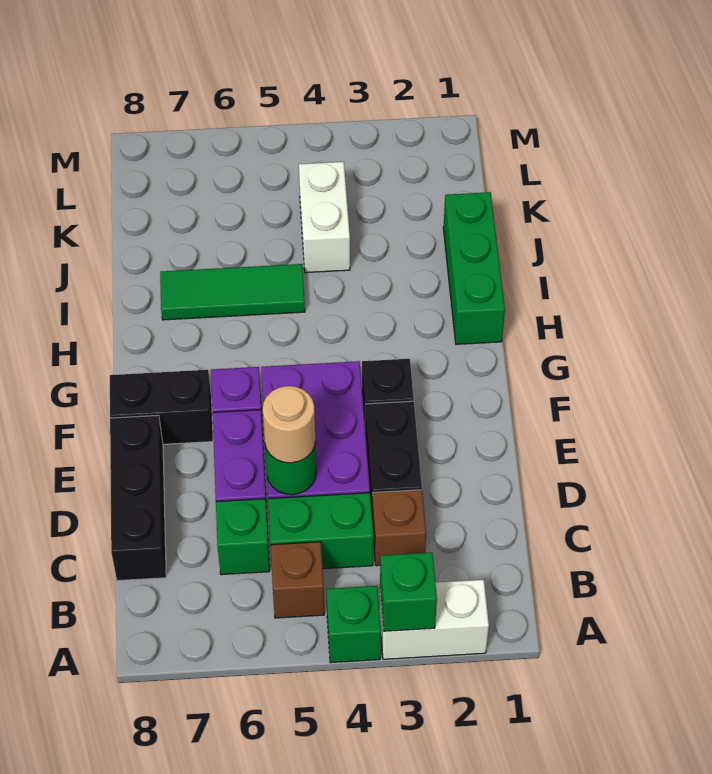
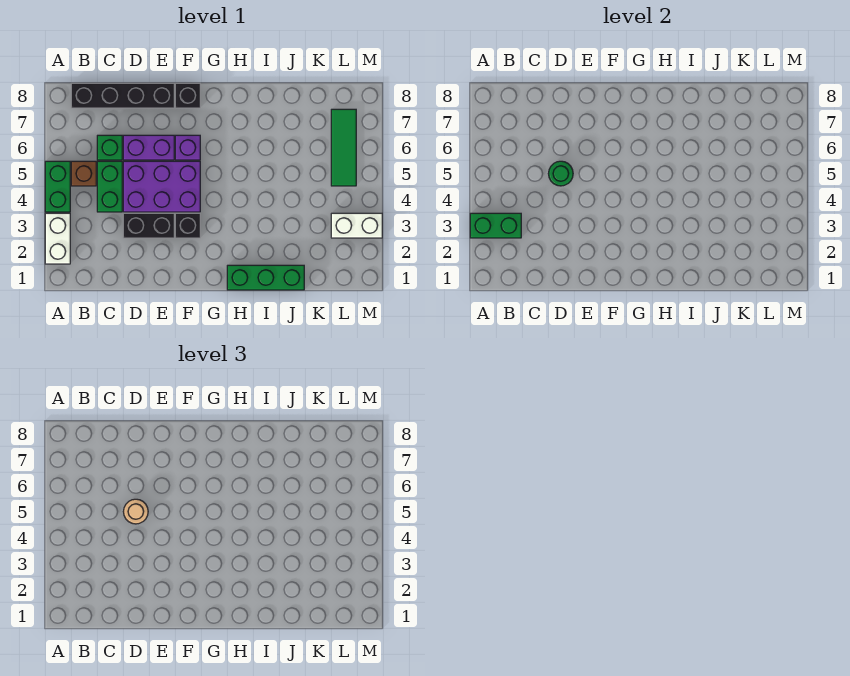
green brick A3 level 2 -> green brick A3:B3 level 2
green brick A4 level 1 -> green brick A4:A5 level 1
brown brick C3 level 1 -> none
black brick C8:E8 level 1 -> black brick B8:E8 level 1
black brick F7:F8 level 1 -> black brick F8 level 1
green tile I5:I7 level 1 -> green tile L5:L7 level 1
white brick J4:K4 level 1 -> white brick L3:M3 level 1

